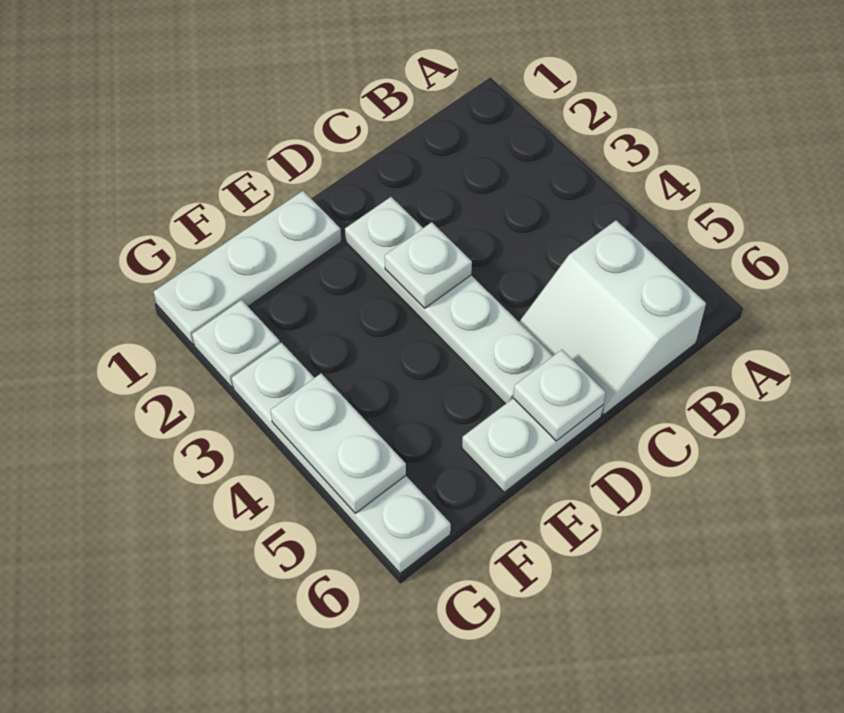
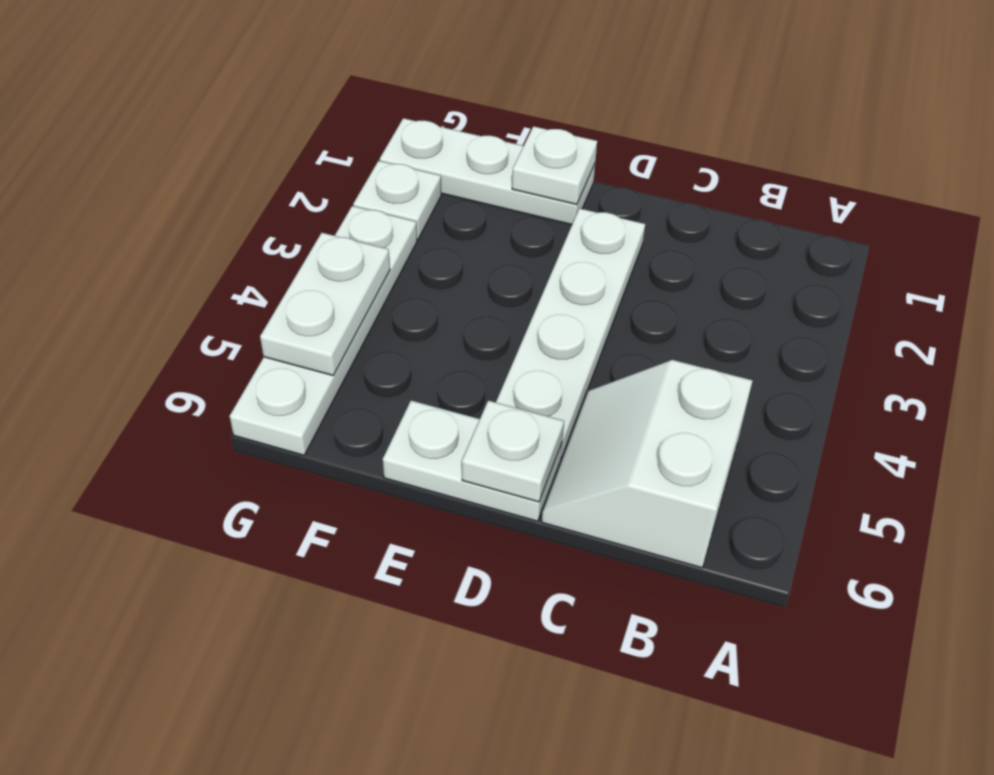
white plate D3 level 2 -> white plate E1 level 2

